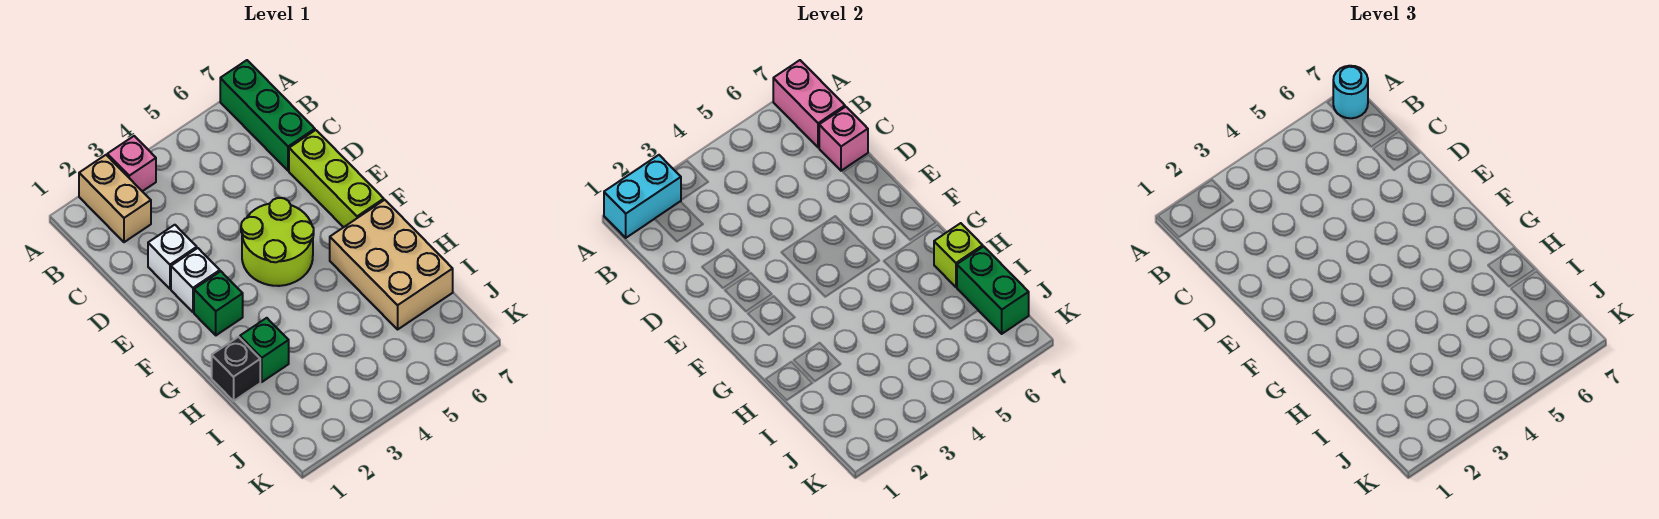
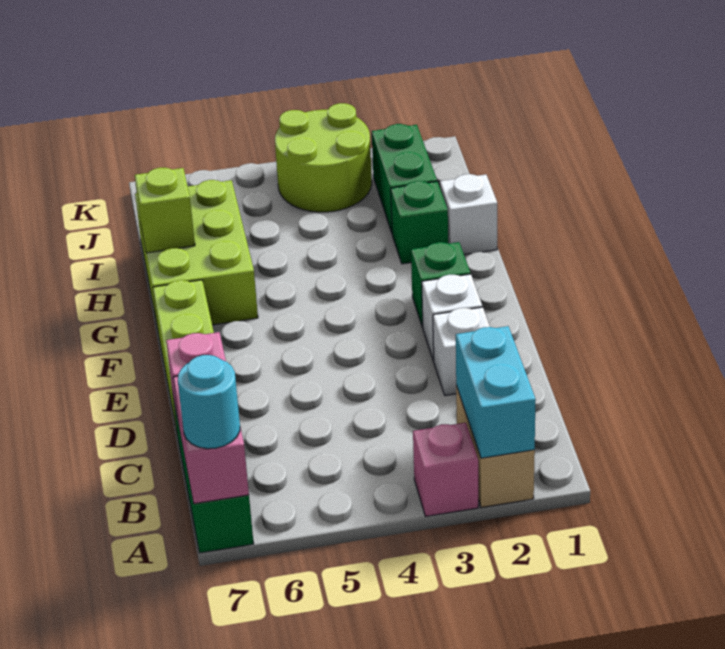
cyan brick A1:A2 level 2 -> cyan brick A2:B2 level 2
lime round brick E4:F5 level 1 -> lime round brick J3:K4 level 1
tan brick G6:I7 level 1 -> lime brick G6:I7 level 1
black brick H1 level 1 -> white brick H1 level 1
green brick I7:J7 level 2 -> green brick I2:J2 level 1

